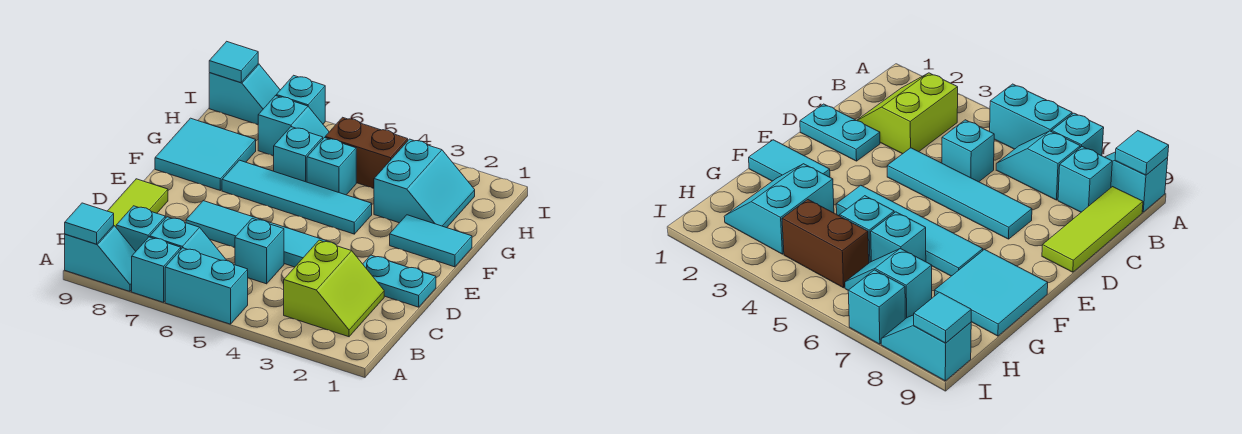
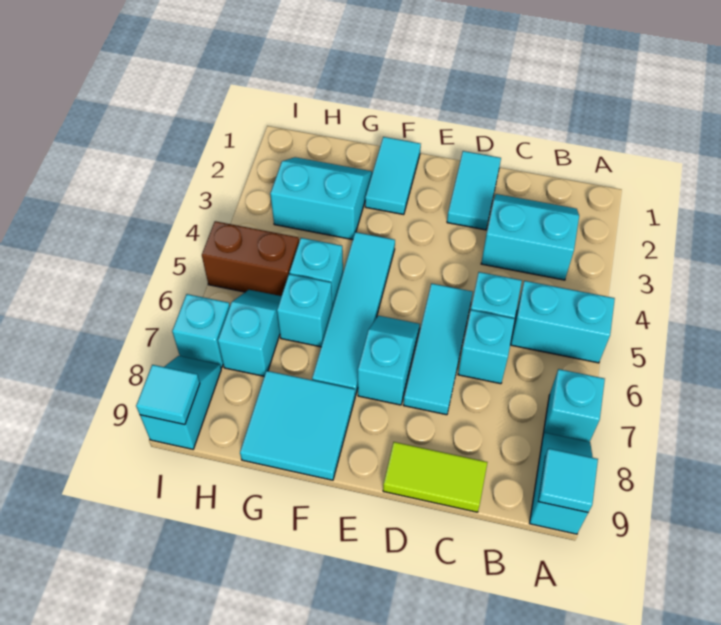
cyan brick A5:A6 level 1 -> cyan brick A5:B5 level 1
lime slope B2:C3 level 1 top 3 -> cyan slope B2:C3 level 1 top 3
cyan slope B6:B7 level 1 top 7 -> cyan slope E6:E7 level 1 top 7
cyan brick B8 level 1 -> cyan brick C6 level 1
lime tile B9:D9 level 1 -> lime tile C9:D9 level 1
cyan plate D1:D2 level 1 -> cyan tile D1:D2 level 1
cyan tile D4:D7 level 1 -> cyan tile D5:D7 level 1
brown brick H4:H5 level 1 -> brown brick H5:I5 level 1

